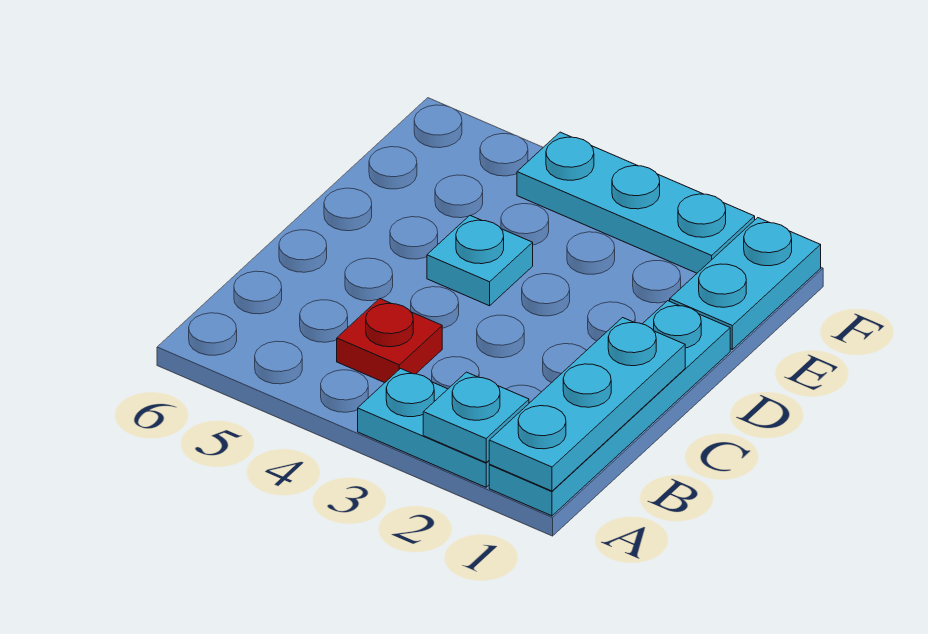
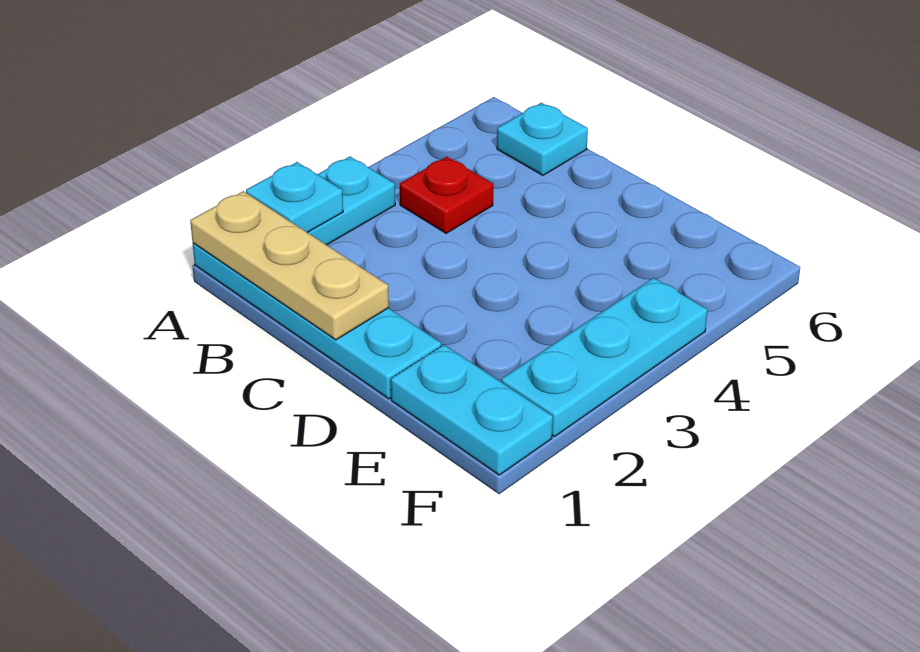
cyan plate A1:C1 level 2 -> tan plate A1:C1 level 2
cyan plate D4 level 1 -> cyan plate B6 level 1

